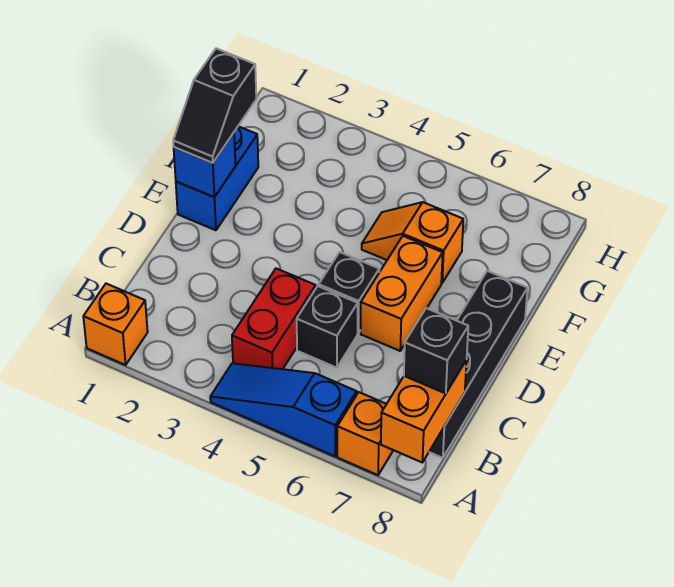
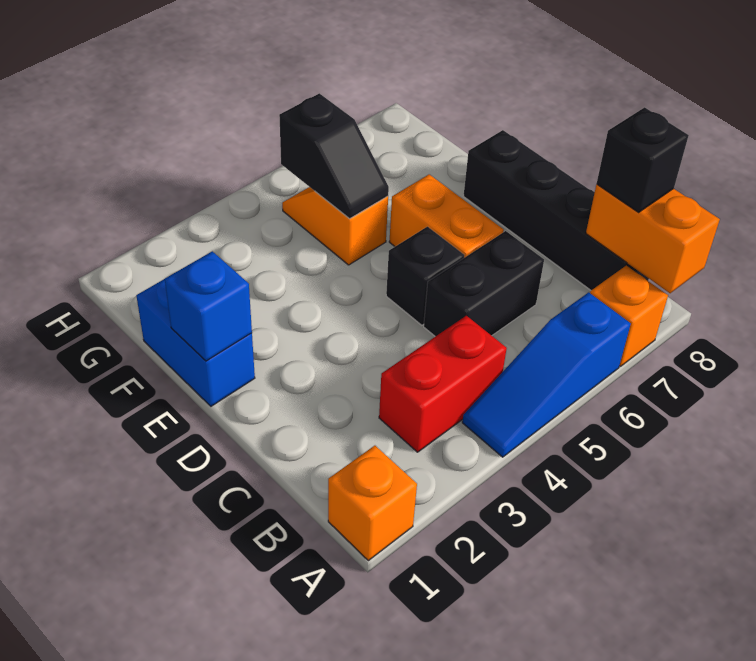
red brick B4:C4 level 1 -> red brick B3:B4 level 1
black brick C5 level 1 -> black brick C5:C6 level 1
black slope E1:F1 level 3 top F -> black slope F5:G5 level 2 top G
orange slope F5:F6 level 1 top 6 -> orange slope F5:G5 level 1 top F

